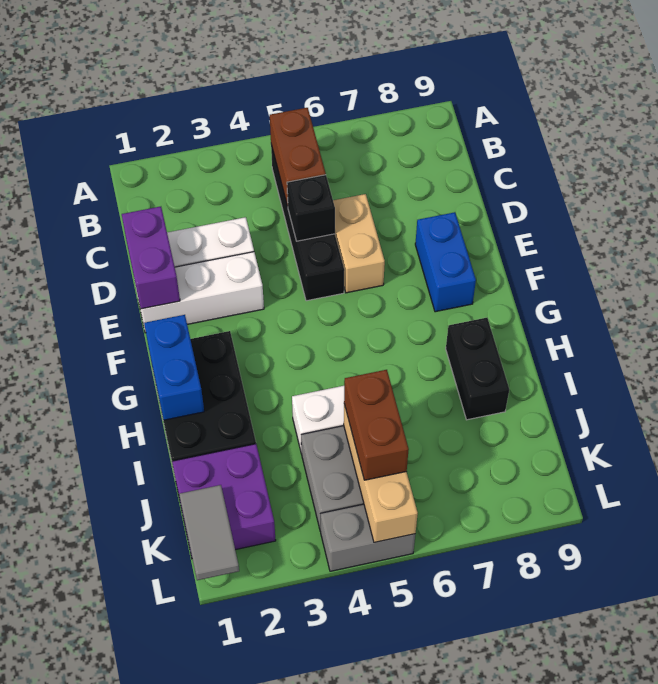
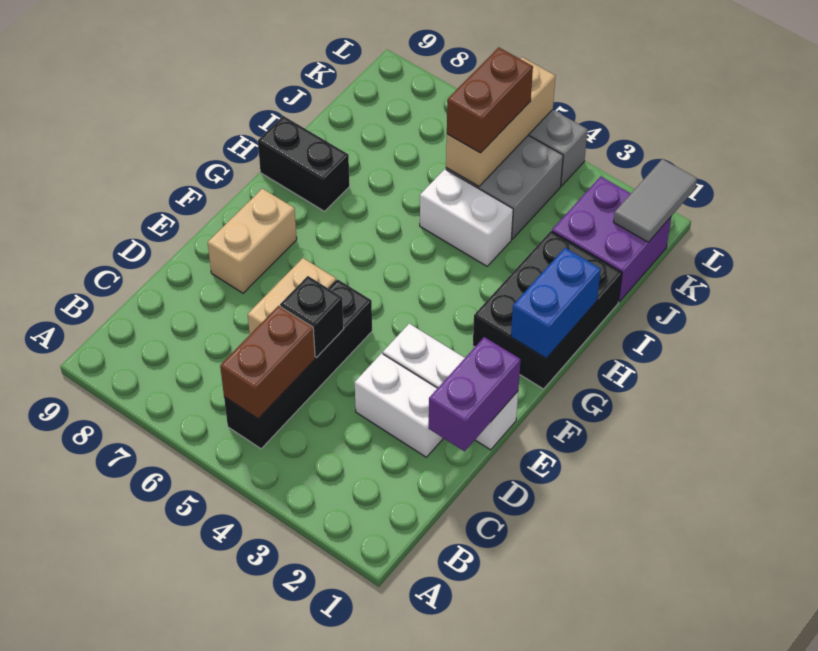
blue brick E8:F8 level 1 -> tan brick E8:F8 level 1
black brick H8:I8 level 1 -> black brick H8:H9 level 1

